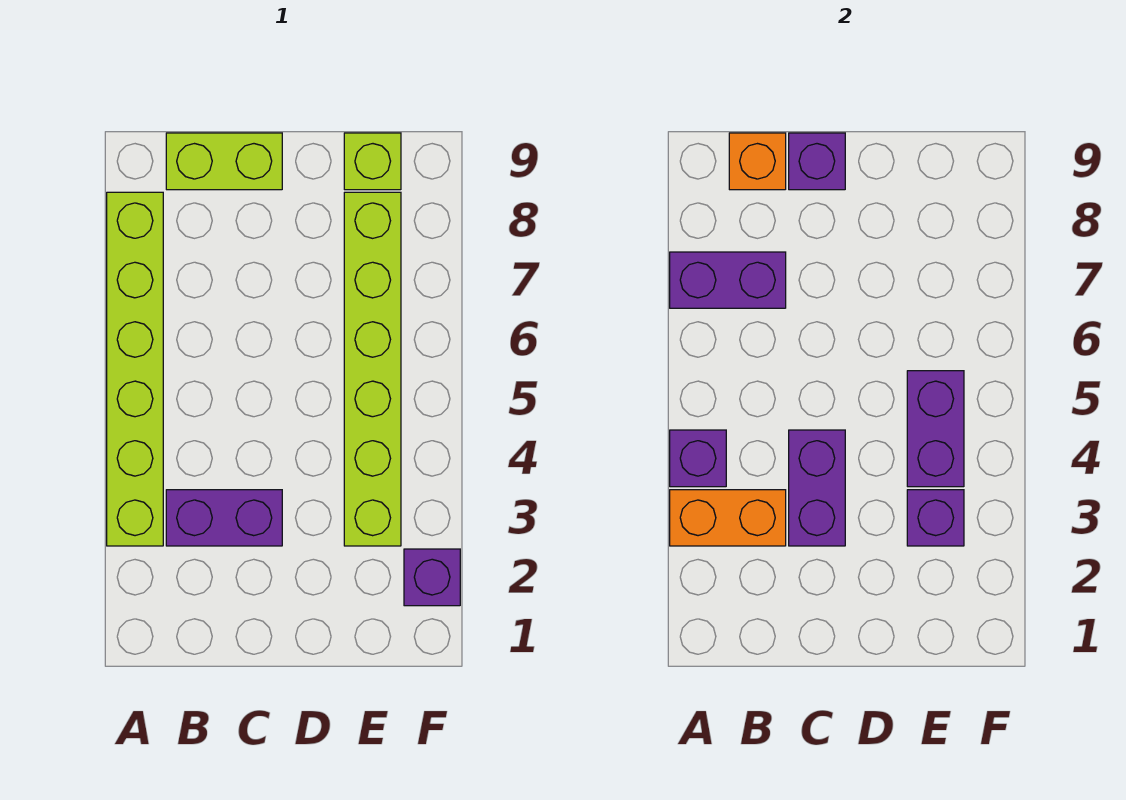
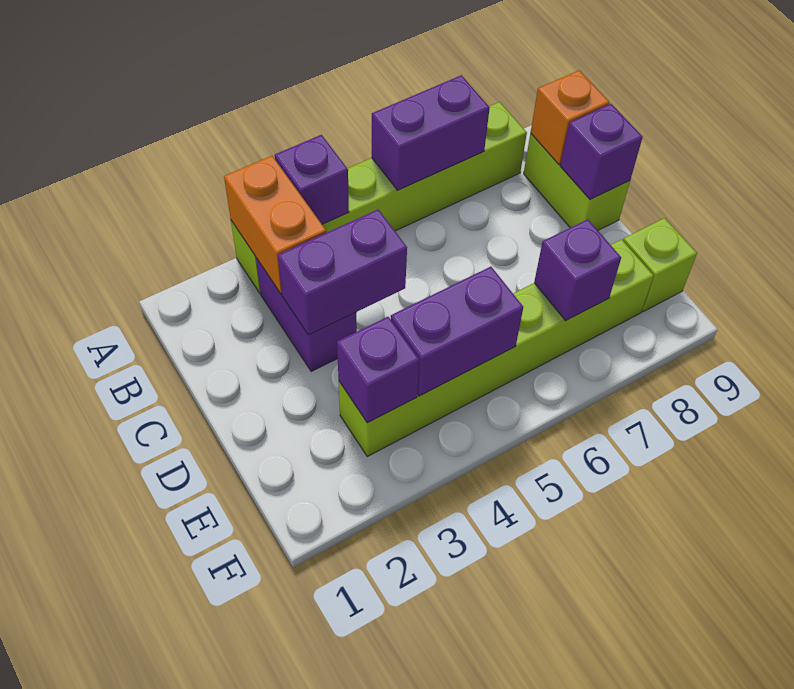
purple brick A7:B7 level 2 -> purple brick A6:A7 level 2
purple brick F2 level 1 -> purple brick E7 level 2

